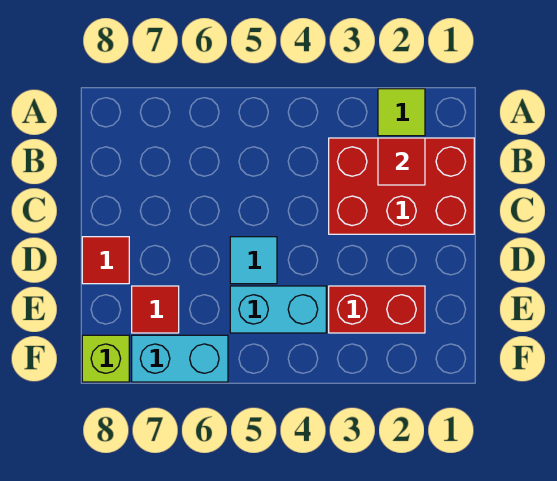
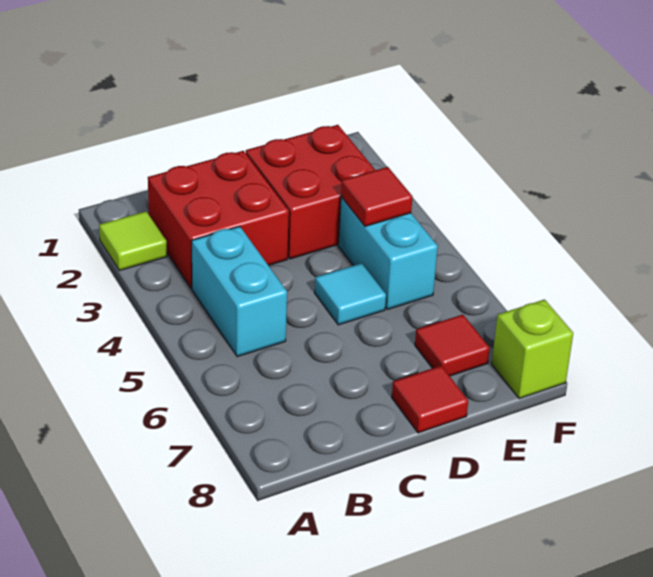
red brick B1:C3 level 1 -> red brick B2:C3 level 1
red tile B2 level 2 -> red tile E4 level 2
red brick E2:E3 level 1 -> red brick D2:E3 level 1
cyan brick F6:F7 level 1 -> cyan brick B4:B5 level 1

